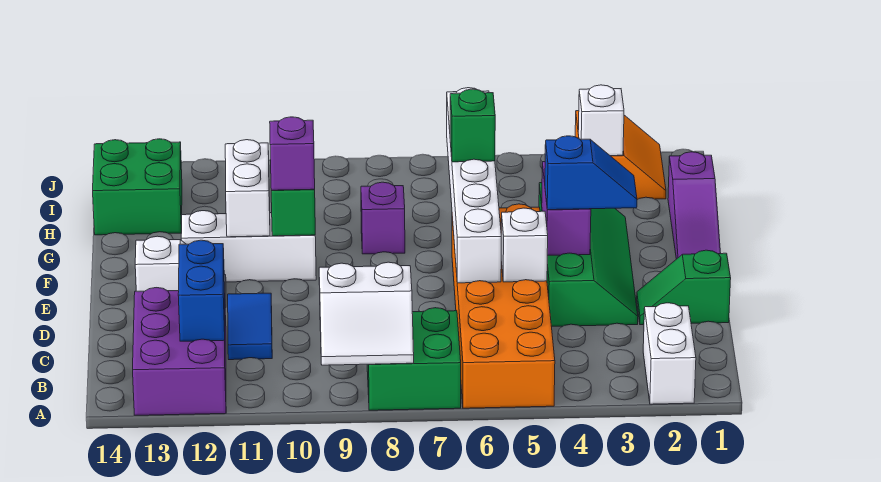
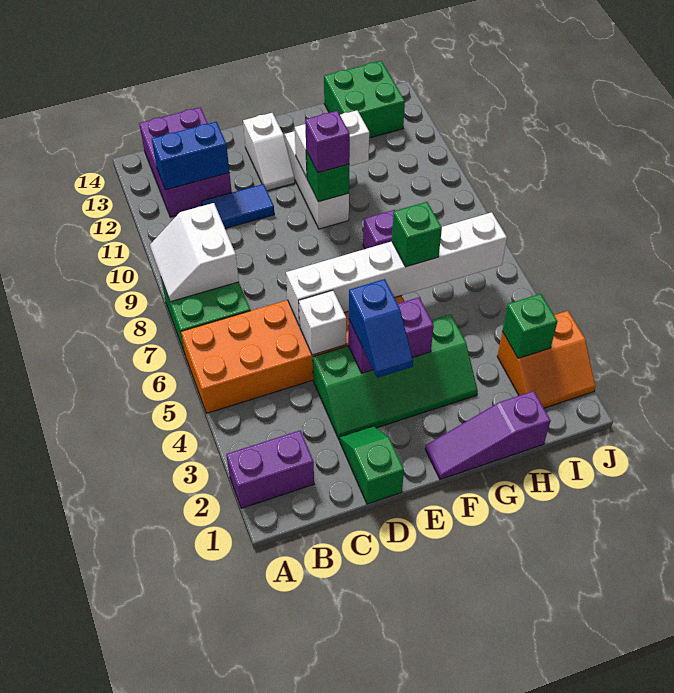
white brick A2:B2 level 1 -> purple brick A2:B2 level 1
purple brick A12:C13 level 1 -> purple brick B12:C14 level 1
white brick I3 level 2 -> green brick I3 level 2

